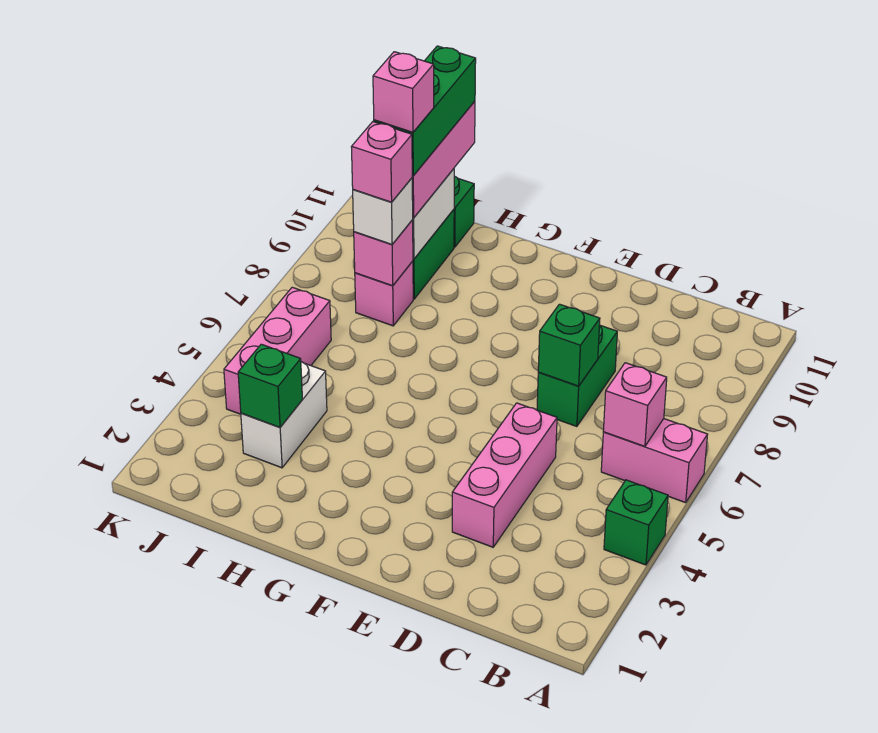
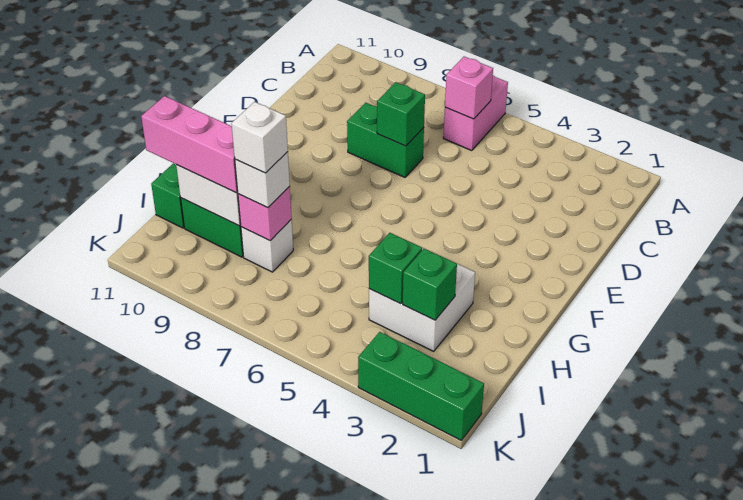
green brick A4 level 1 -> green brick I4 level 2
pink brick D3:D5 level 1 -> none
white brick I3:I4 level 1 -> white brick H3:I4 level 1
pink brick I8 level 1 -> white brick I8 level 1
pink brick I8 level 4 -> white brick I8 level 4
green brick I9:I11 level 4 -> green brick K1:K3 level 1
pink brick I9 level 5 -> none
pink brick J4:J6 level 1 -> none

